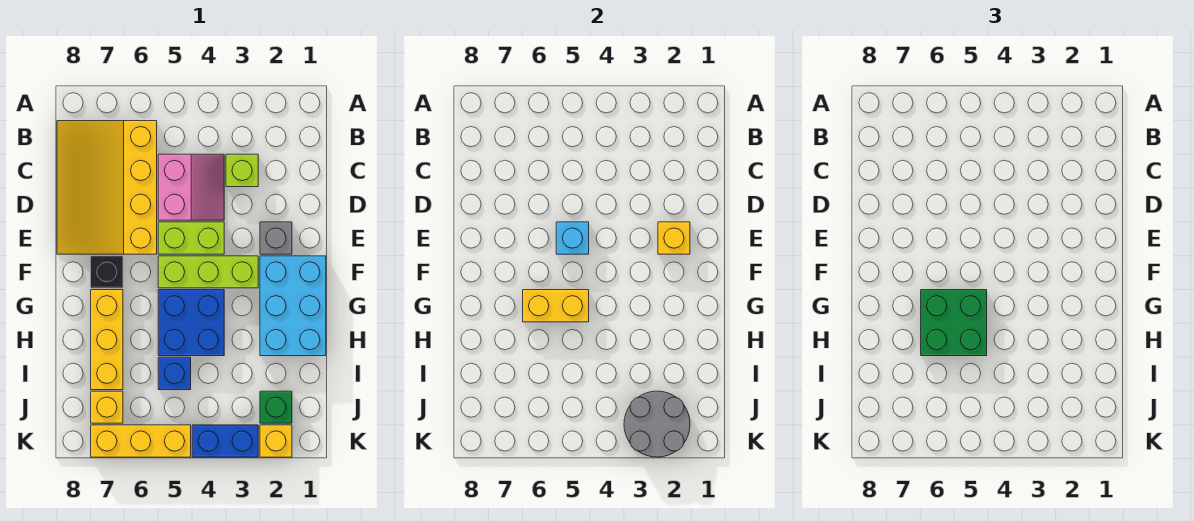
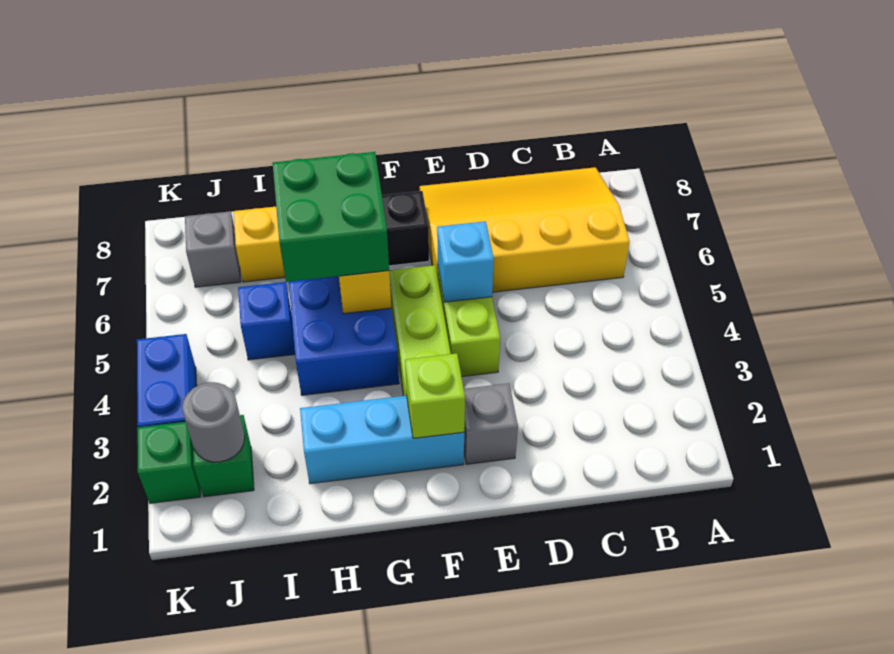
lime brick C3 level 1 -> lime brick F2 level 2
pink slope C4:D5 level 1 top 5 -> none
yellow brick E2 level 2 -> none
cyan brick F1:H2 level 1 -> cyan brick F2:H2 level 1
grey round brick J2:K3 level 2 -> grey round brick J2 level 2
yellow brick J7 level 1 -> grey brick J7 level 1
yellow brick K2 level 1 -> green brick K2 level 1
yellow brick K5:K7 level 1 -> none

